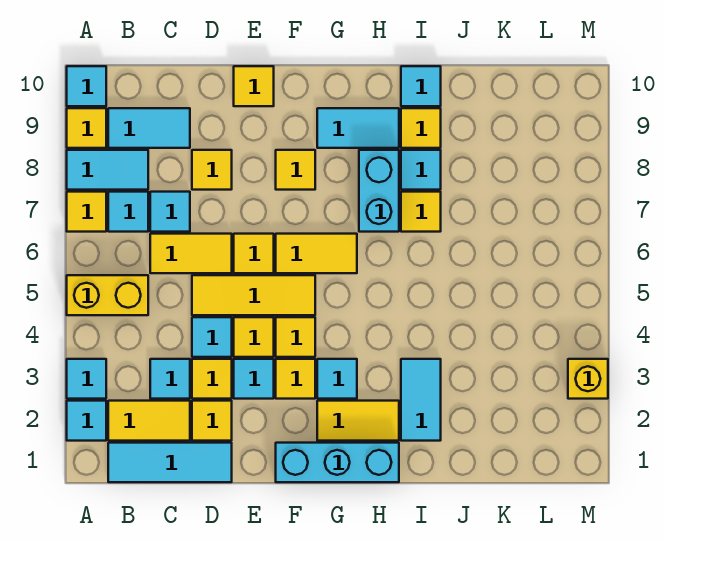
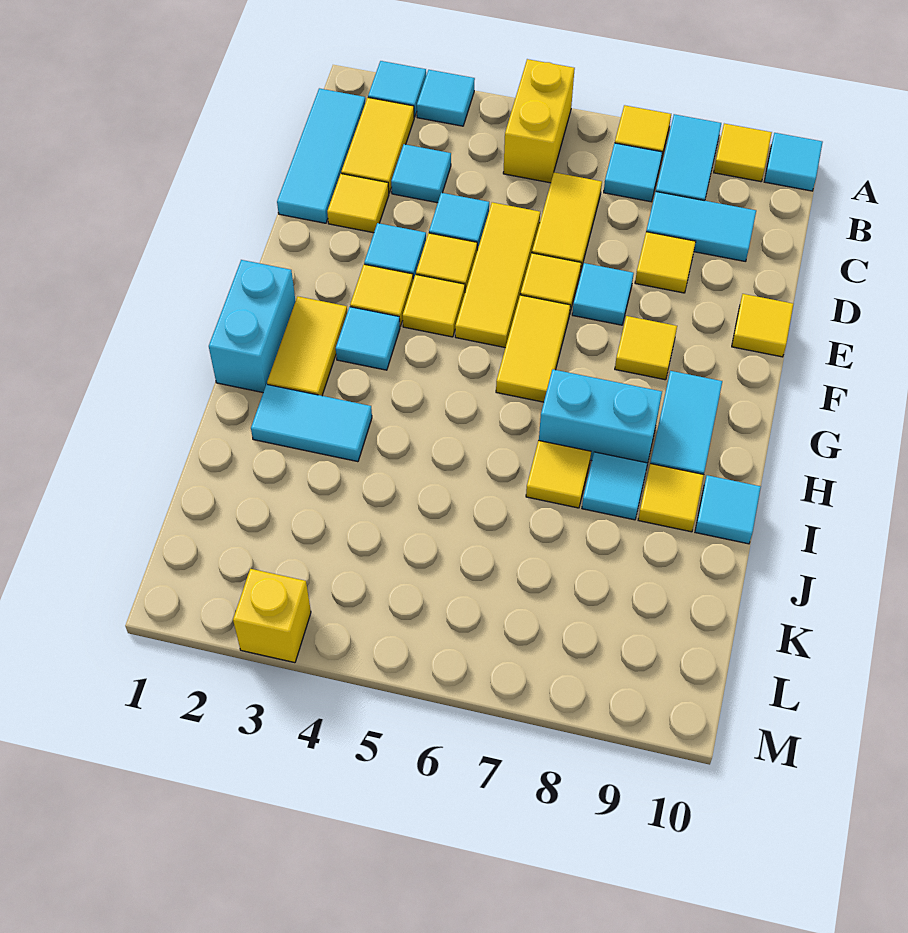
cyan tile B9:C9 level 1 -> cyan tile C8:C9 level 1
cyan tile C7 level 1 -> cyan tile E7 level 1
yellow tile D3 level 1 -> none
cyan brick F1:H1 level 1 -> cyan brick G1:H1 level 1

